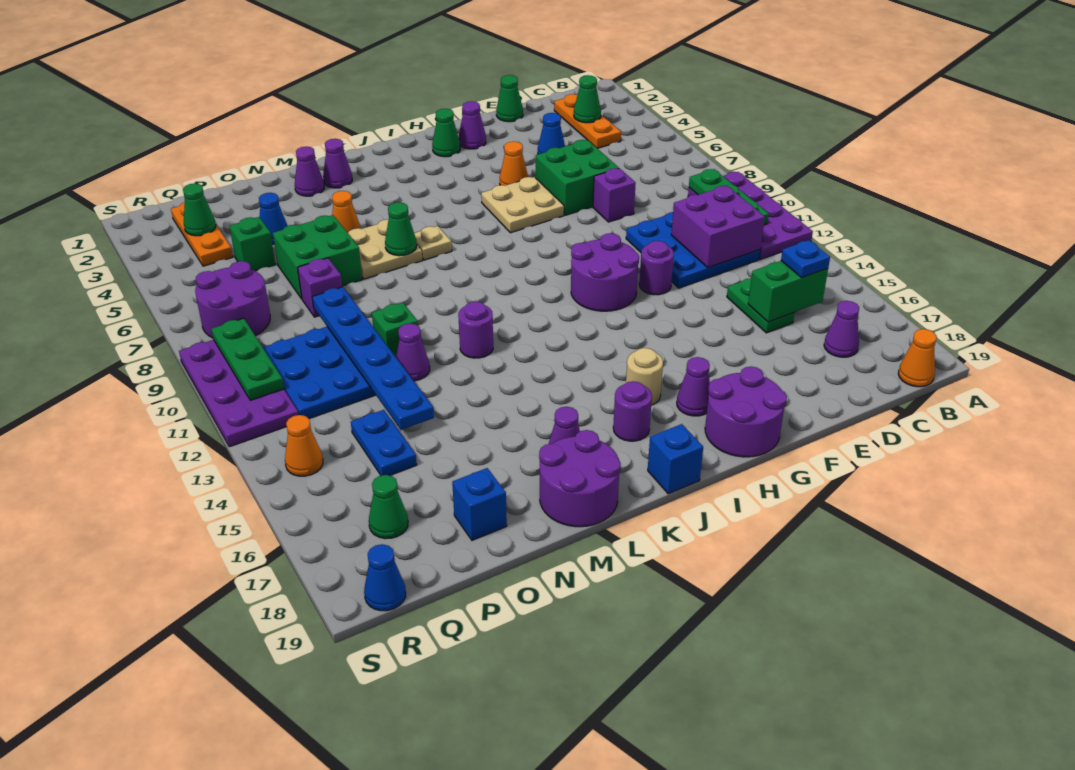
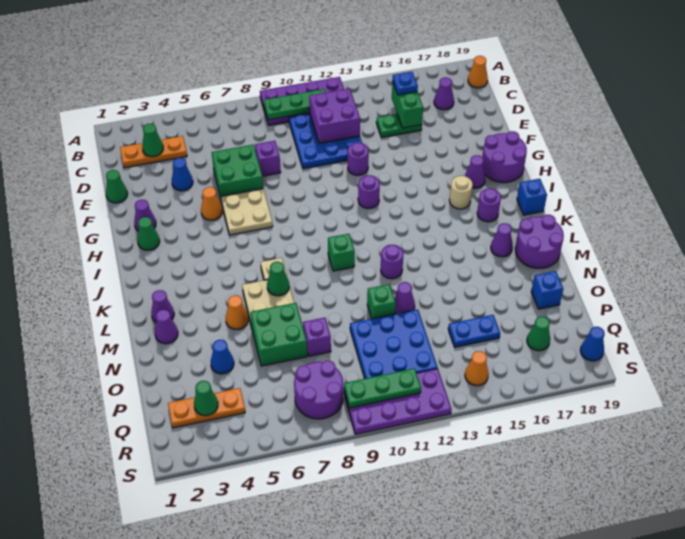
purple round brick G11:H12 level 1 -> purple round brick H12 level 1
blue plate O9:O14 level 2 -> none
green brick P5 level 1 -> green brick K10 level 1

